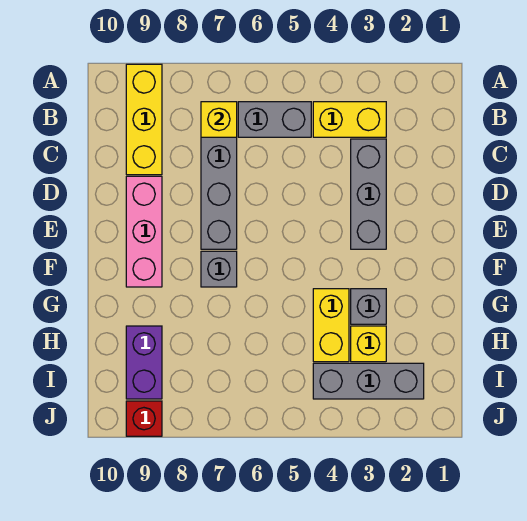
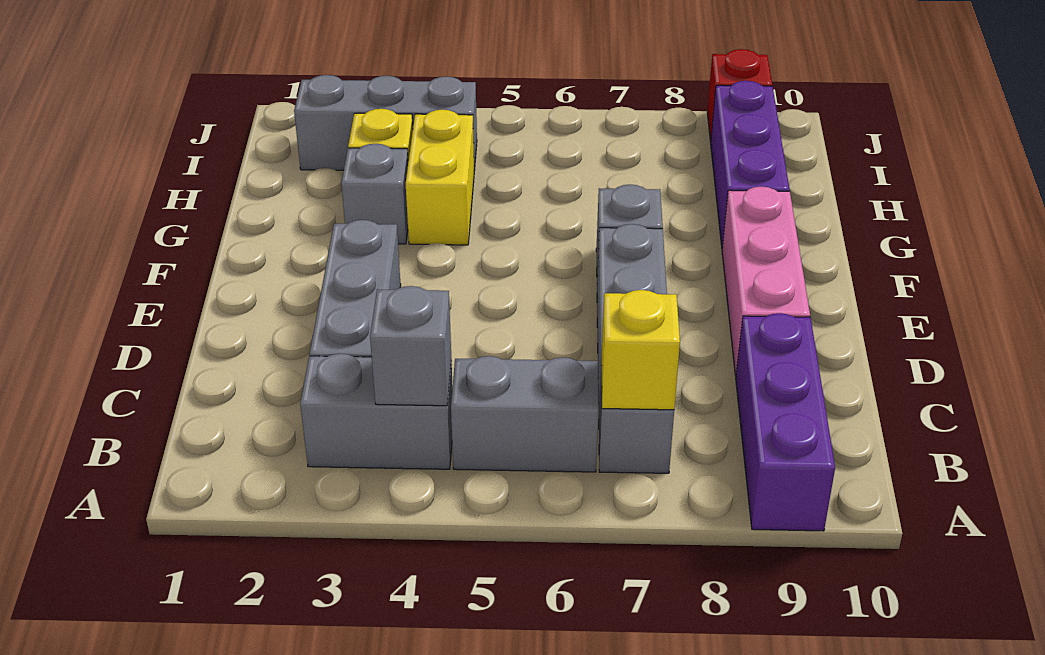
yellow brick A9:C9 level 1 -> purple brick A9:C9 level 1
yellow brick B3:B4 level 1 -> grey brick B3:B4 level 1
none -> grey brick B4 level 2
purple brick H9:I9 level 1 -> purple brick G9:I9 level 1

